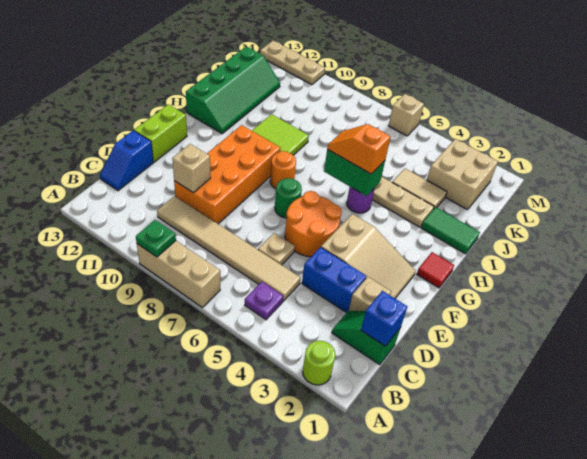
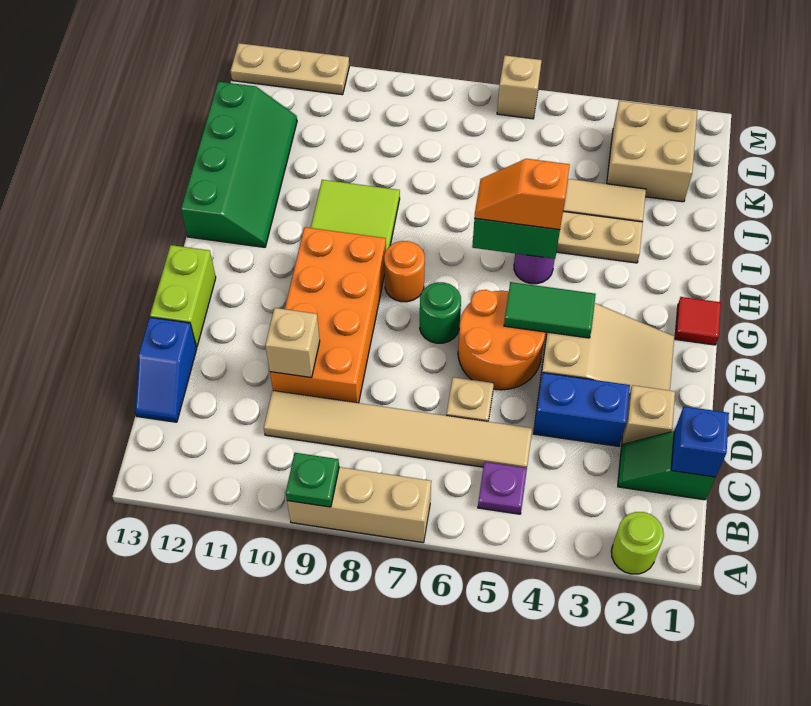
green tile I1:I2 level 1 -> green tile F4:F5 level 2

